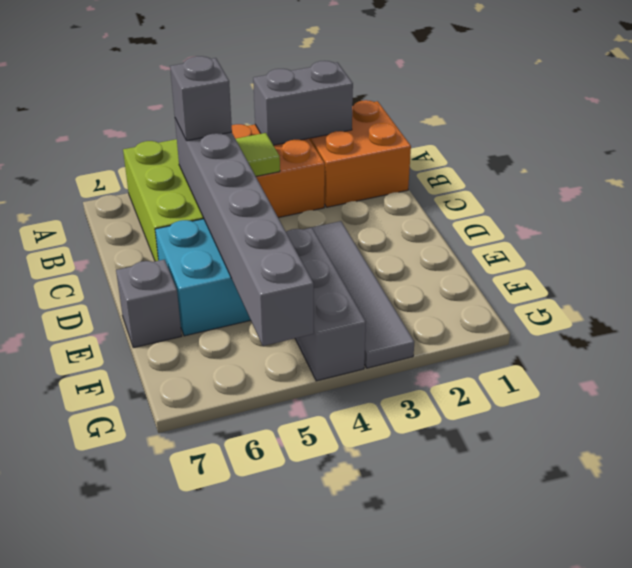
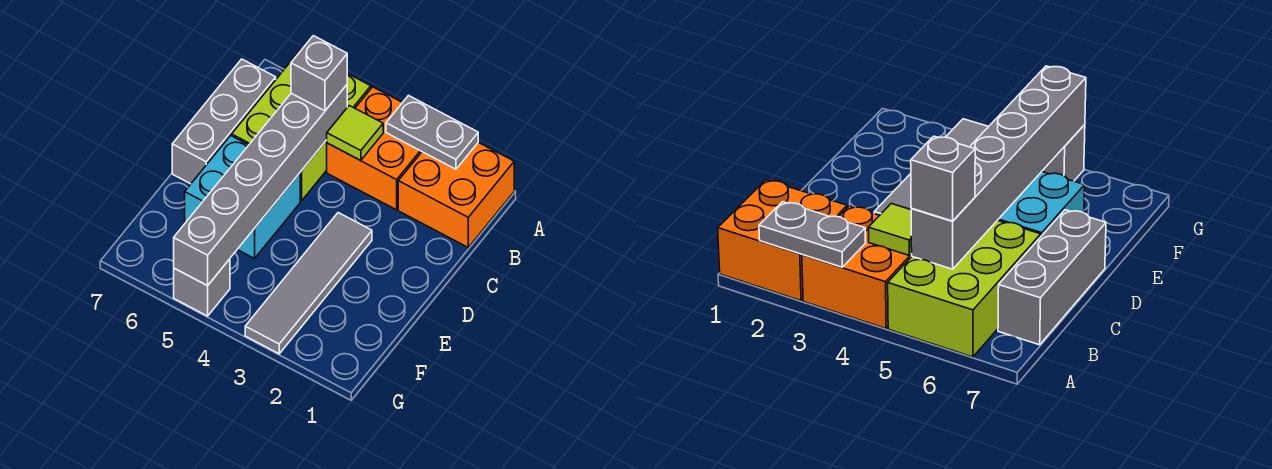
grey brick A2:A3 level 2 -> grey plate A2:A3 level 2
grey brick E4:G4 level 1 -> grey brick B7:D7 level 1
grey brick E7 level 1 -> grey brick G5 level 1

